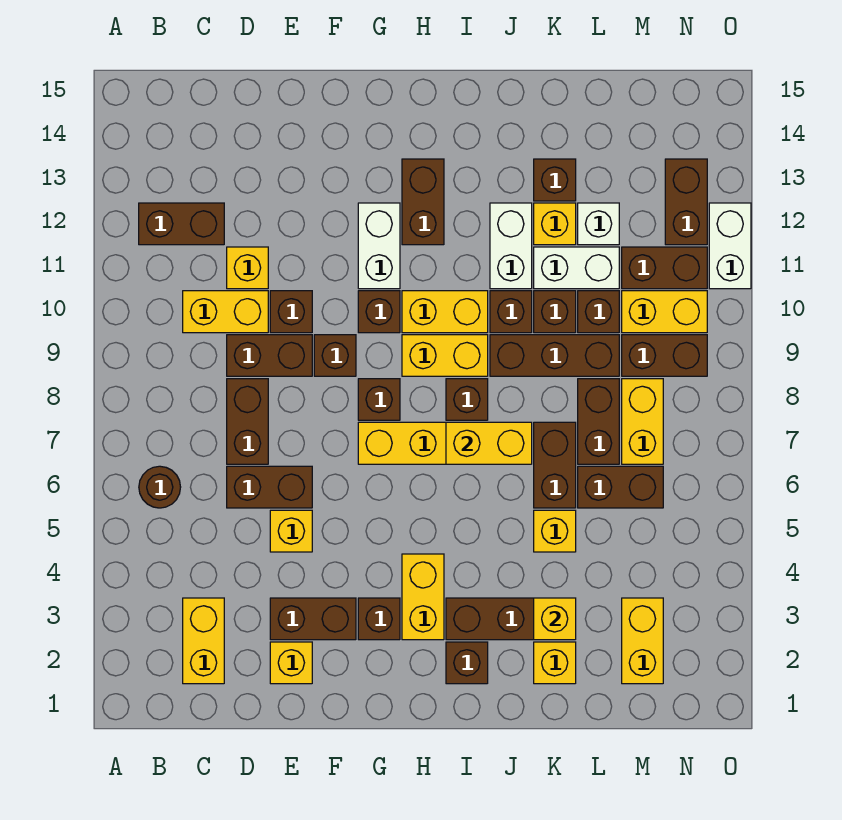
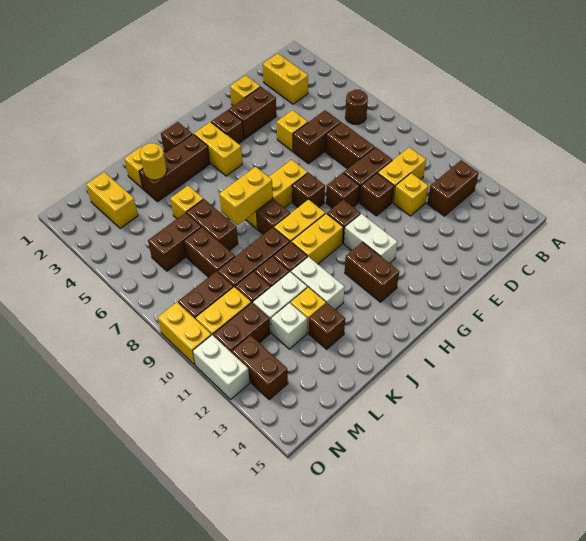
yellow brick K3 level 2 -> yellow round brick K3 level 2
yellow brick M7:M8 level 1 -> yellow brick O9:O10 level 1

